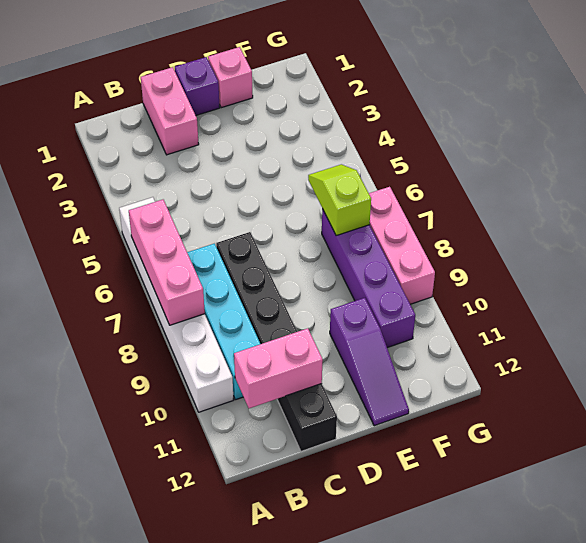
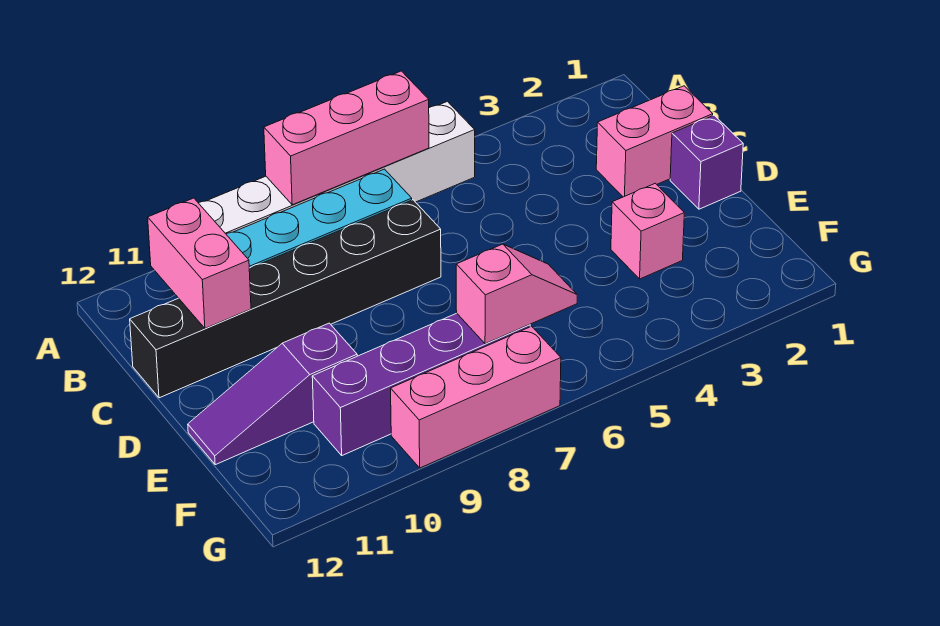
pink brick E1 level 1 -> pink brick E3 level 1
lime slope F6:F7 level 2 top 7 -> pink slope F6:F7 level 2 top 7

